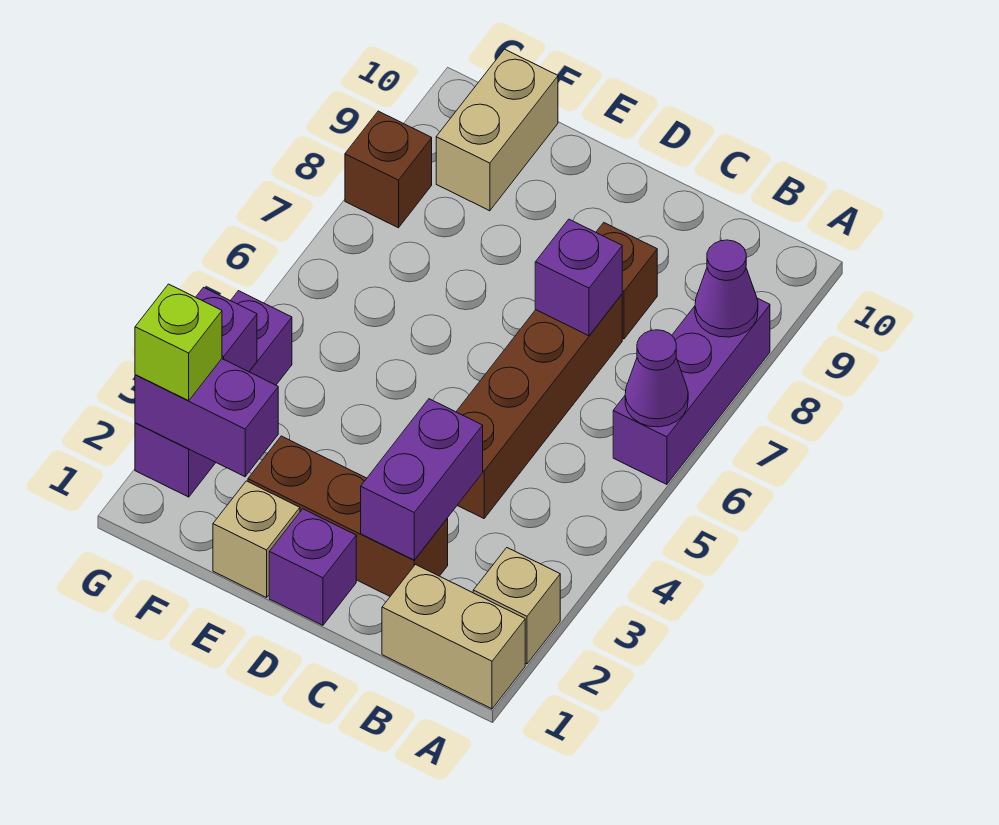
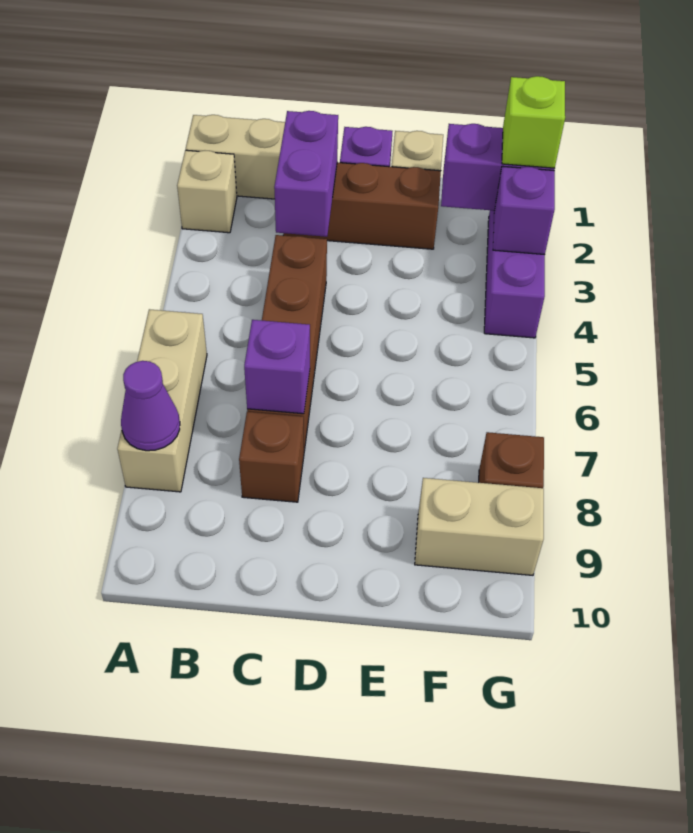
purple brick A6:A8 level 1 -> tan brick A6:A8 level 1
purple cone A6 level 2 -> none
tan brick F9:F10 level 1 -> tan brick F9:G9 level 1

